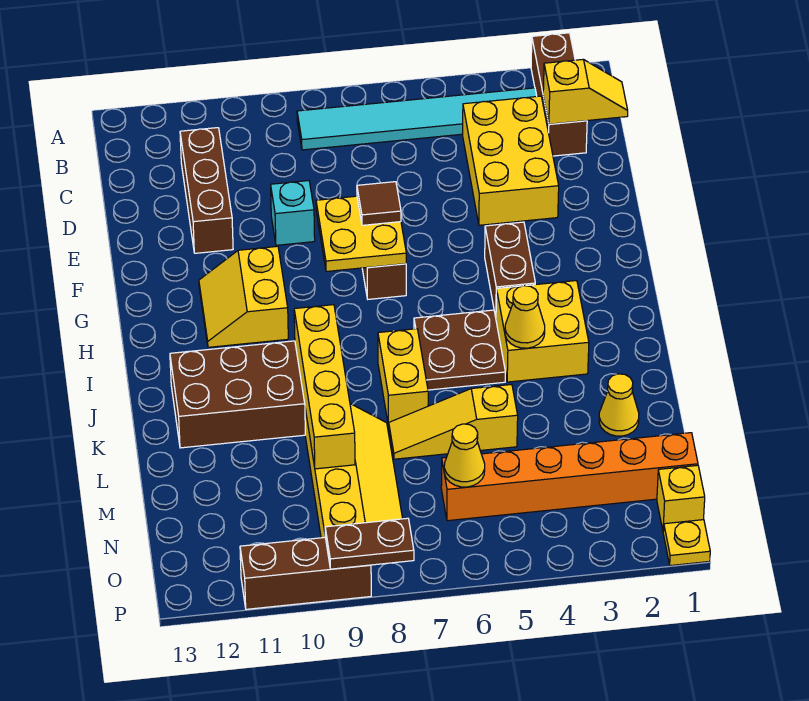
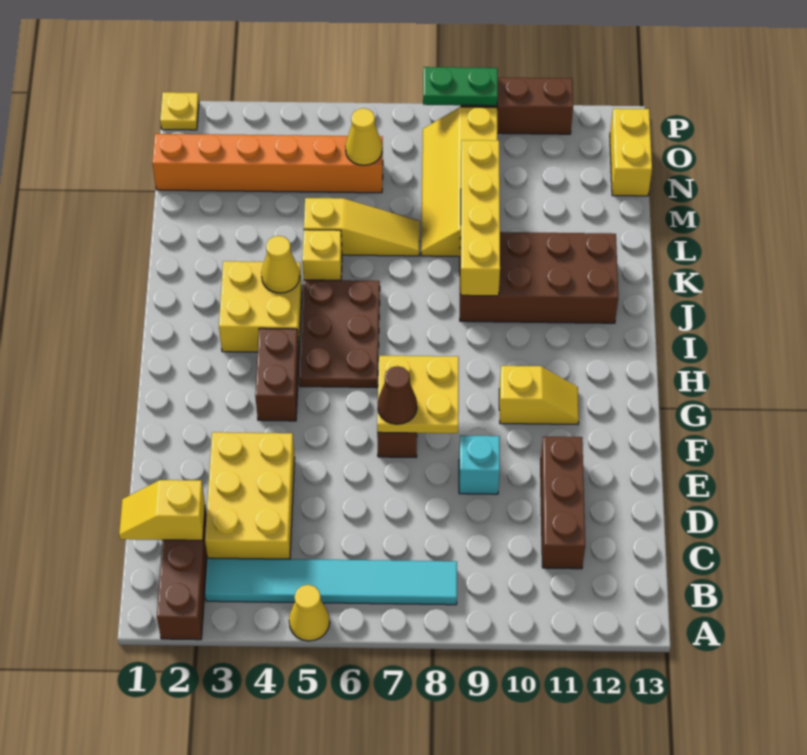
brown tile F7 level 3 -> brown cone F7 level 3
yellow slope G10:H11 level 1 top 10 -> yellow slope G10:G11 level 1 top 10
brown plate I5:J6 level 1 -> brown plate H5:J6 level 1
yellow brick J7:K7 level 1 -> yellow brick N13:O13 level 1
yellow cone L2 level 1 -> yellow cone A5 level 1
yellow brick O1 level 1 -> yellow brick K5 level 1
brown plate P8:P9 level 2 -> green plate P8:P9 level 2

